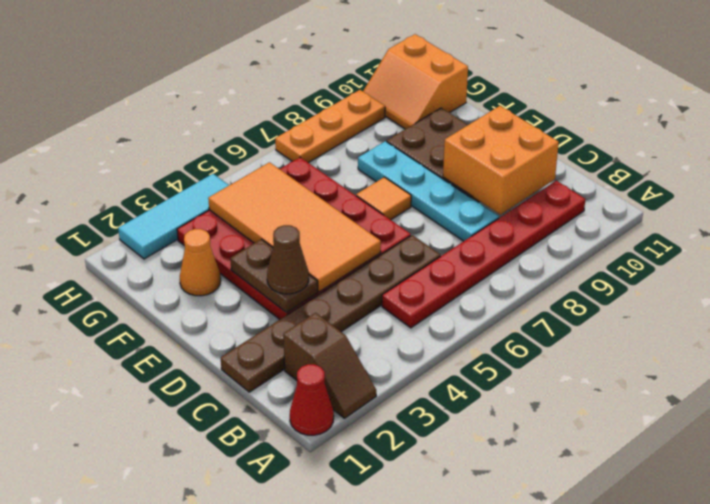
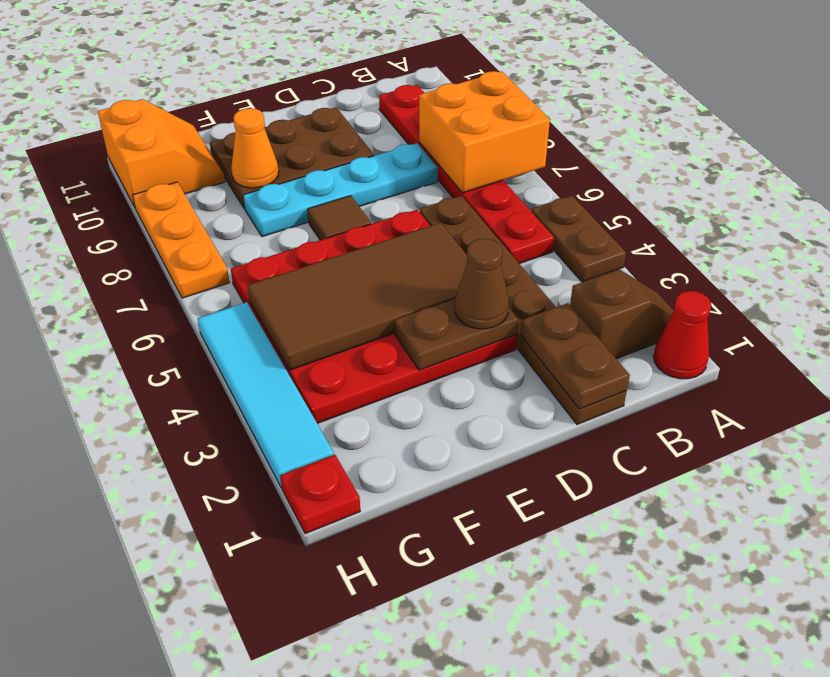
none -> brown plate A4:A5 level 1
none -> brown plate C1:C2 level 2
orange brick C9:D10 level 2 -> orange brick A7:B8 level 2
orange tile D4:G5 level 2 -> brown tile D4:G5 level 2
orange tile E7 level 1 -> brown tile E7 level 1
orange cone F2 level 1 -> orange cone F9 level 2
orange slope G10:H11 level 1 top 11 -> orange slope G10:H11 level 1 top H
none -> red plate H1 level 1
cyan tile H2:H4 level 1 -> cyan tile H2:H5 level 1

